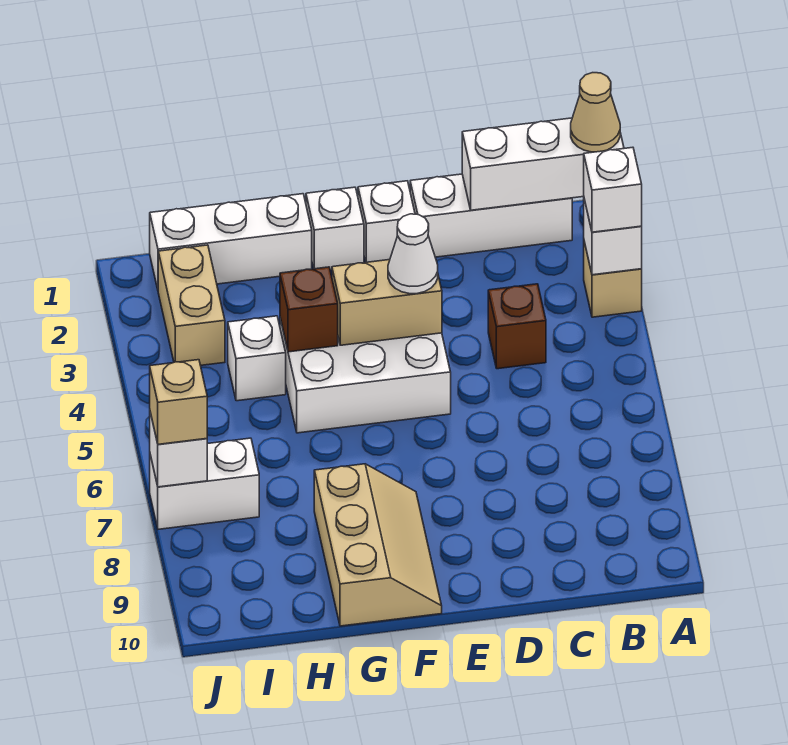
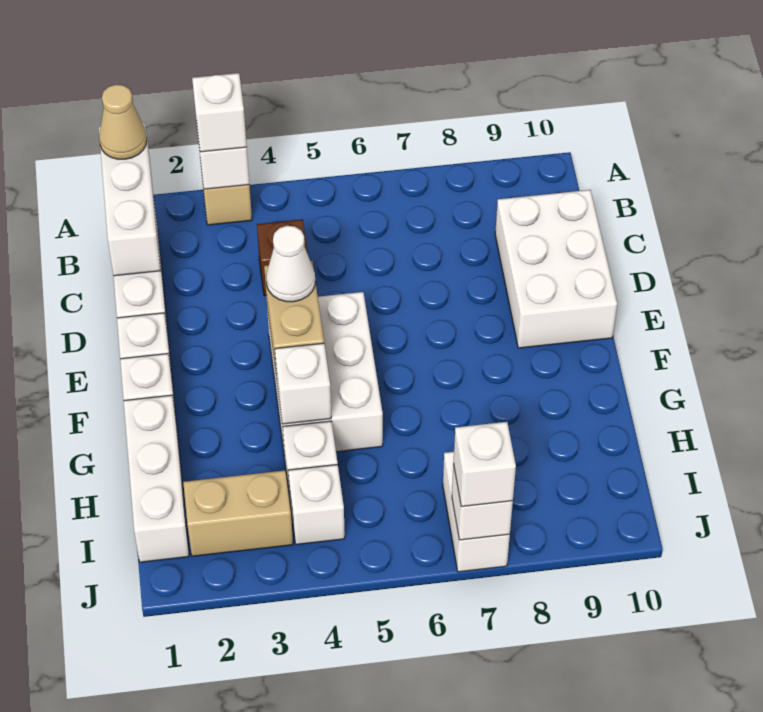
none -> white brick C9:E10 level 1
tan slope F8:G10 level 1 top G -> none
brown brick G4 level 2 -> white brick G4 level 2
none -> white brick I4 level 1
tan brick J7 level 3 -> white brick J7 level 3

